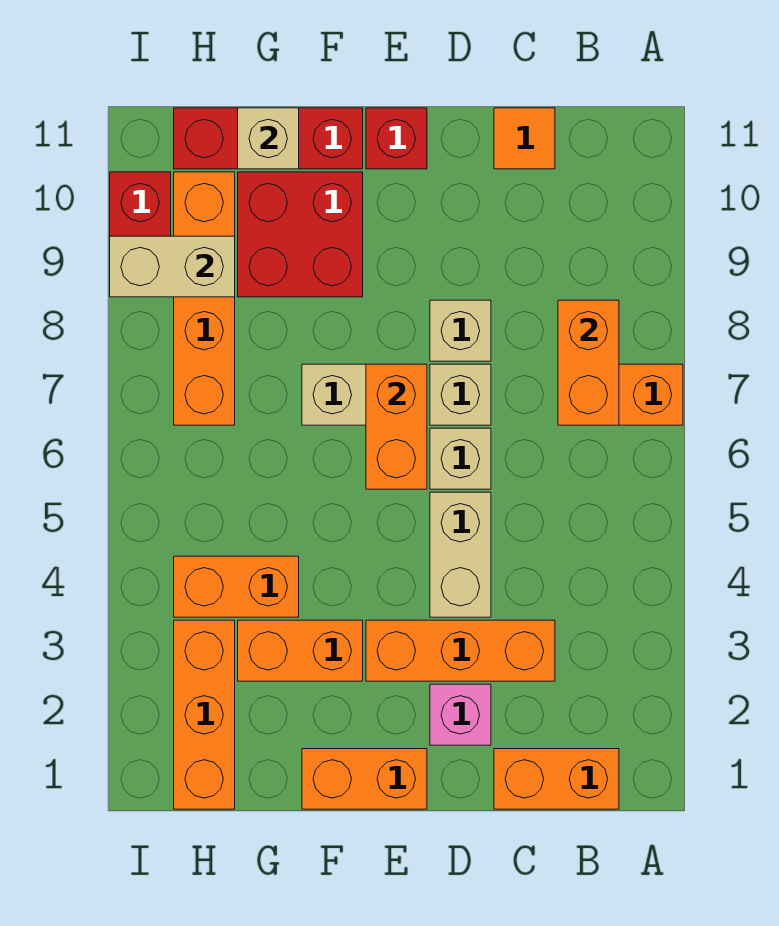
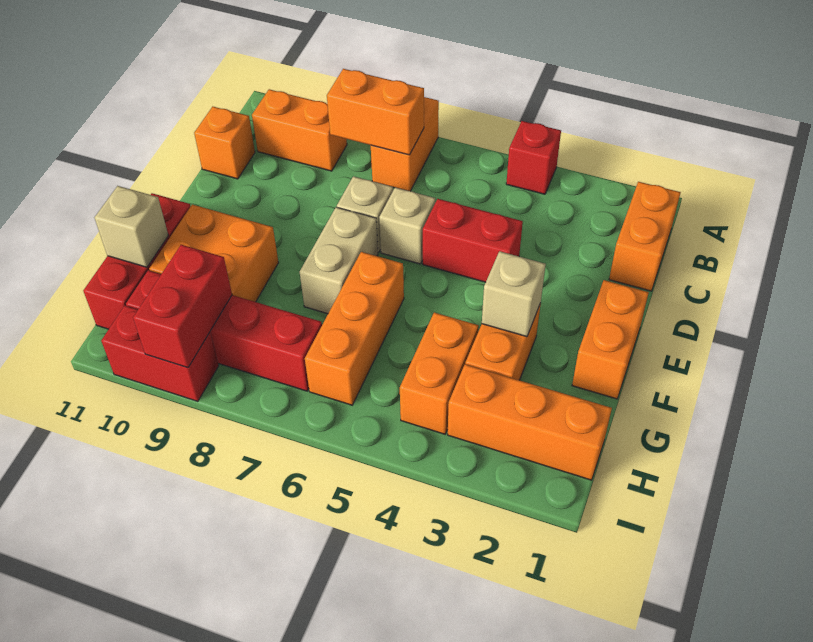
orange brick C3:E3 level 1 -> orange brick F6:H6 level 1
orange tile C11 level 1 -> orange brick C11 level 1
pink brick D2 level 1 -> none
tan brick D4:D5 level 1 -> red brick D4:D5 level 1
tan brick D8 level 1 -> tan brick F3 level 2
orange brick E6:E7 level 2 -> orange brick B9:B10 level 1
red brick E11 level 1 -> red brick A4 level 1
red brick F9:G10 level 1 -> orange brick F9:G10 level 1
orange brick H7:H10 level 1 -> red brick H7:H10 level 1
tan brick H9:I9 level 2 -> red brick H9:I9 level 2

